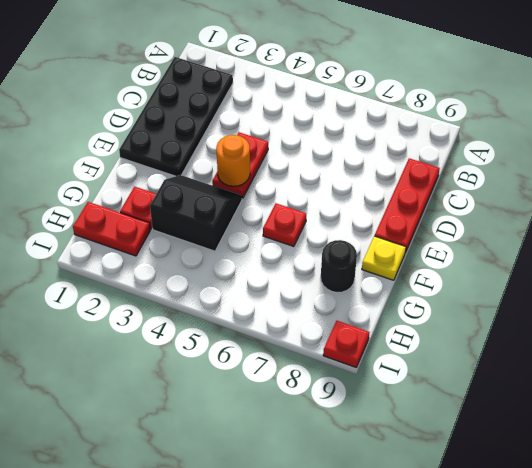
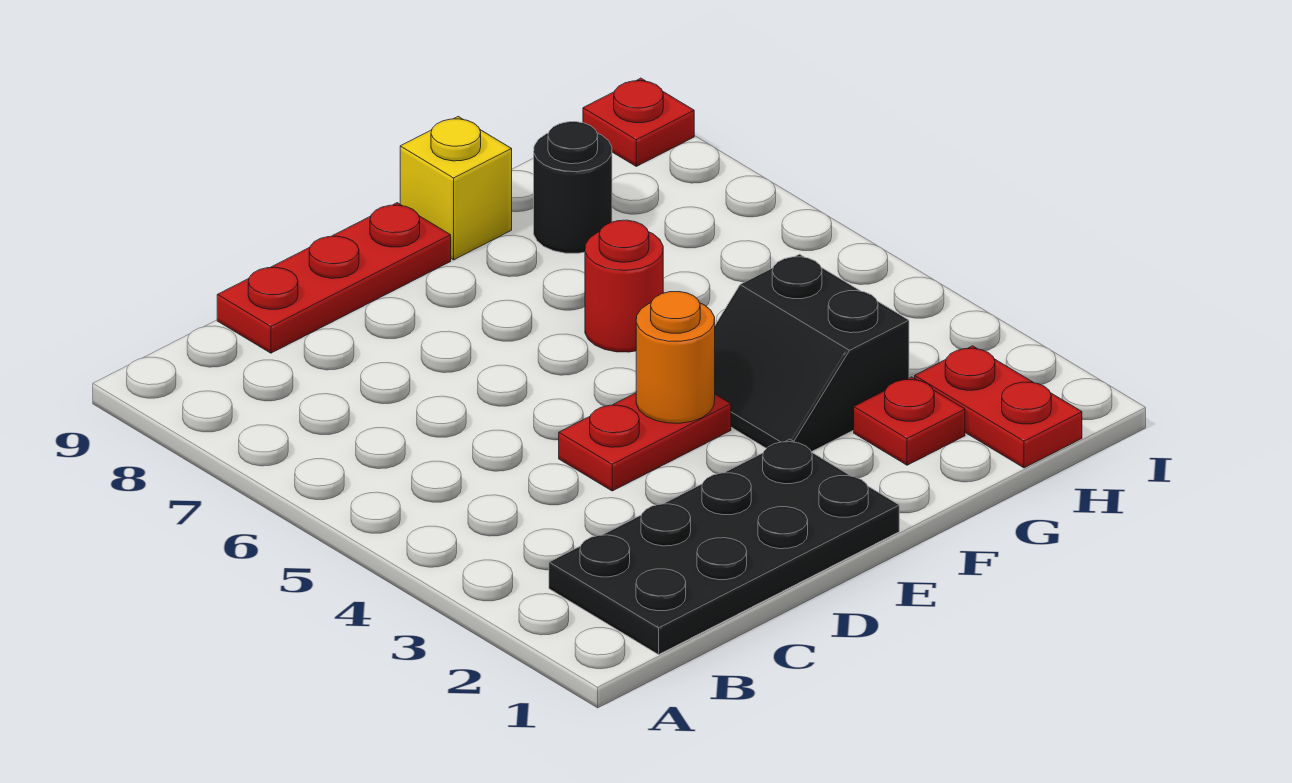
red plate F6 level 1 -> red round brick F6 level 1
yellow plate F9 level 1 -> yellow brick F9 level 1

